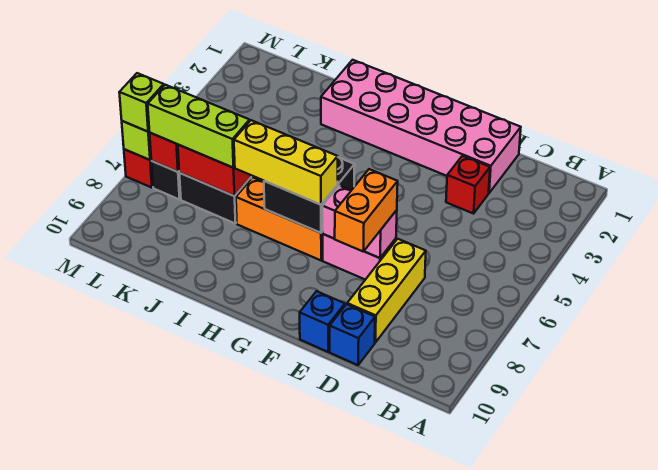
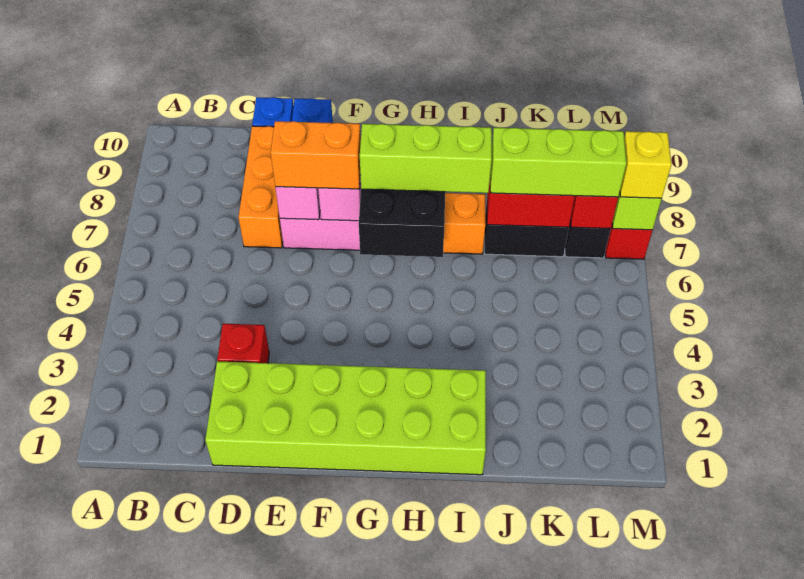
pink brick D1:I2 level 1 -> lime brick D1:I2 level 1
yellow brick D7:D9 level 1 -> orange brick D7:D9 level 1
orange brick E7:E8 level 3 -> orange brick E7:F7 level 3
yellow brick G7:I7 level 3 -> lime brick G7:I7 level 3
lime brick M7 level 3 -> yellow brick M7 level 3

